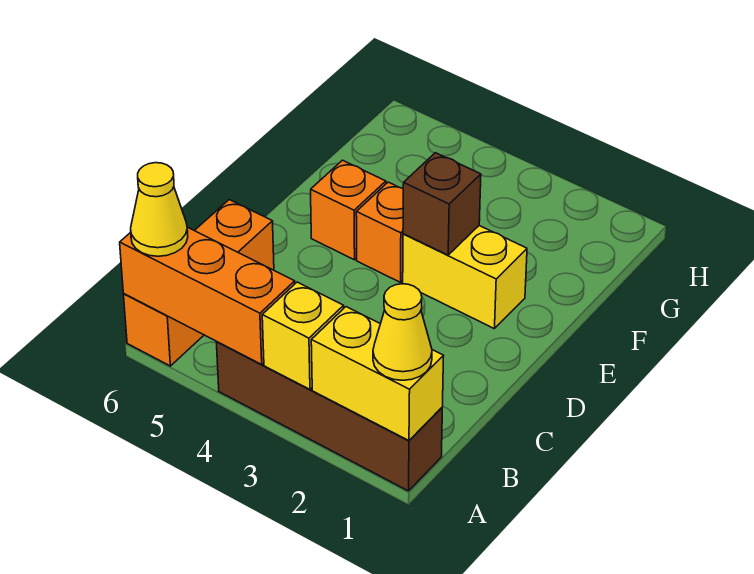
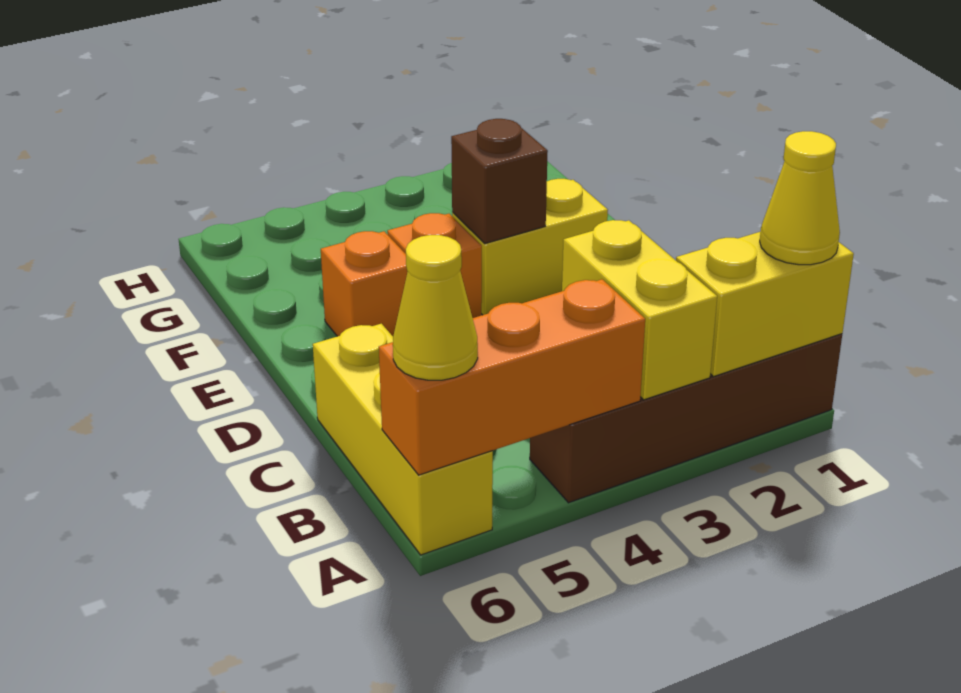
yellow brick A3 level 2 -> yellow brick A3:B3 level 2
orange brick A6:C6 level 1 -> yellow brick A6:C6 level 1

